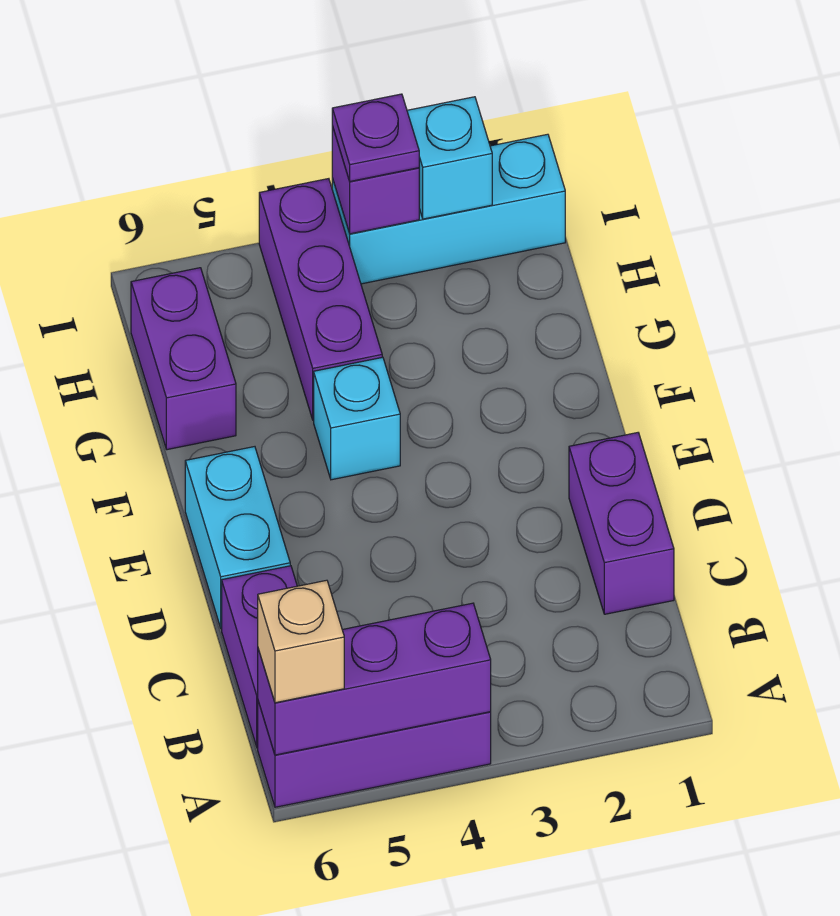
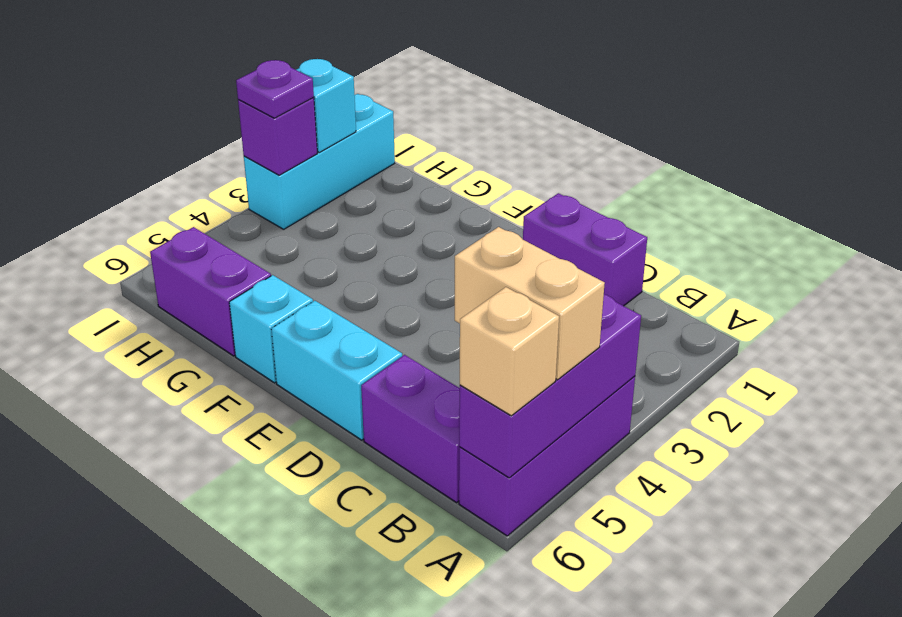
none -> tan brick A5:B5 level 3
cyan brick F4 level 1 -> cyan brick F6 level 1
purple brick G4:I4 level 1 -> none

